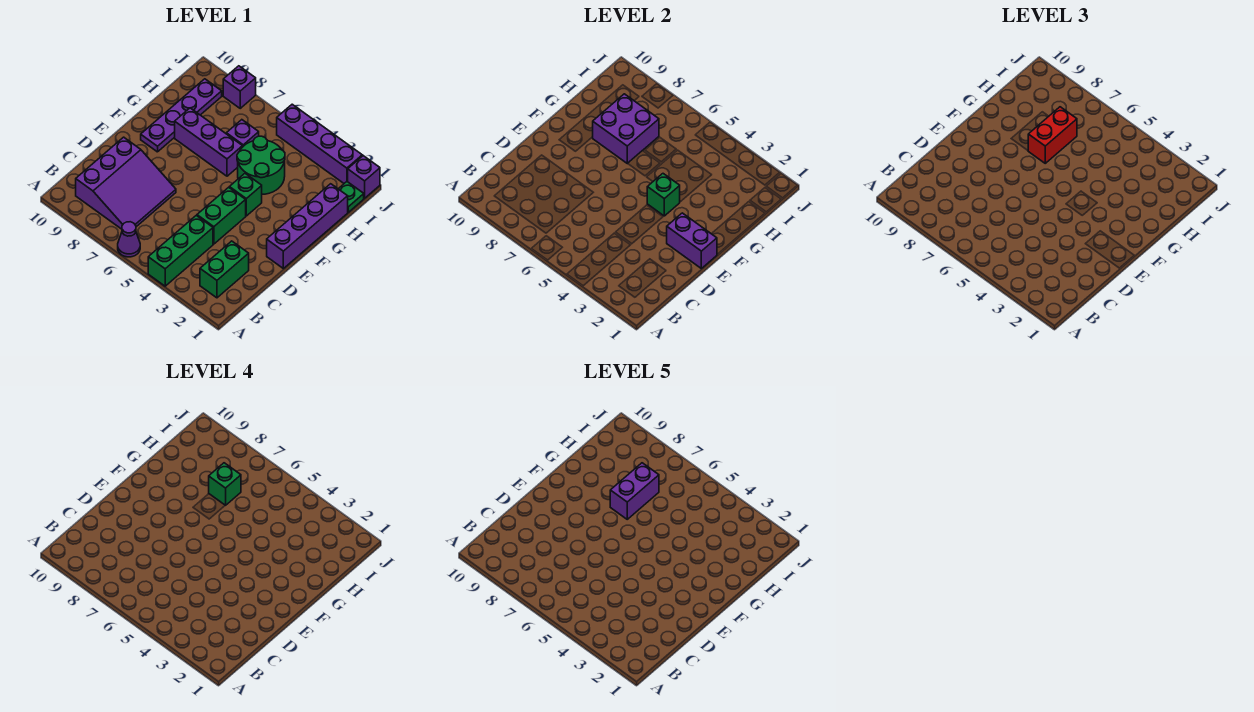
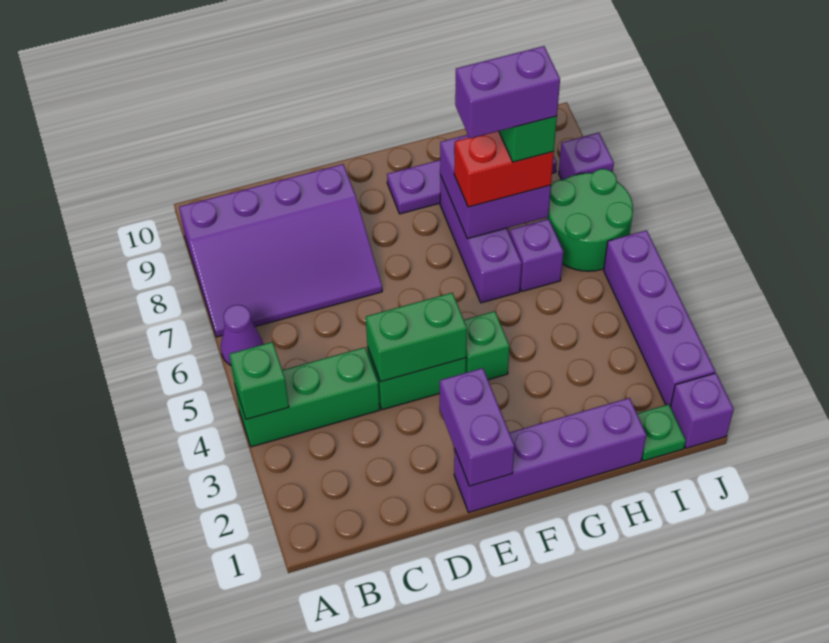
green brick B2:C2 level 1 -> green brick D4:E4 level 2
purple slope B7:D9 level 1 top 9 -> purple slope A7:D9 level 1 top 9
green brick F4 level 2 -> green brick A4 level 2
green round brick G4:H5 level 1 -> green round brick I6:J7 level 1

